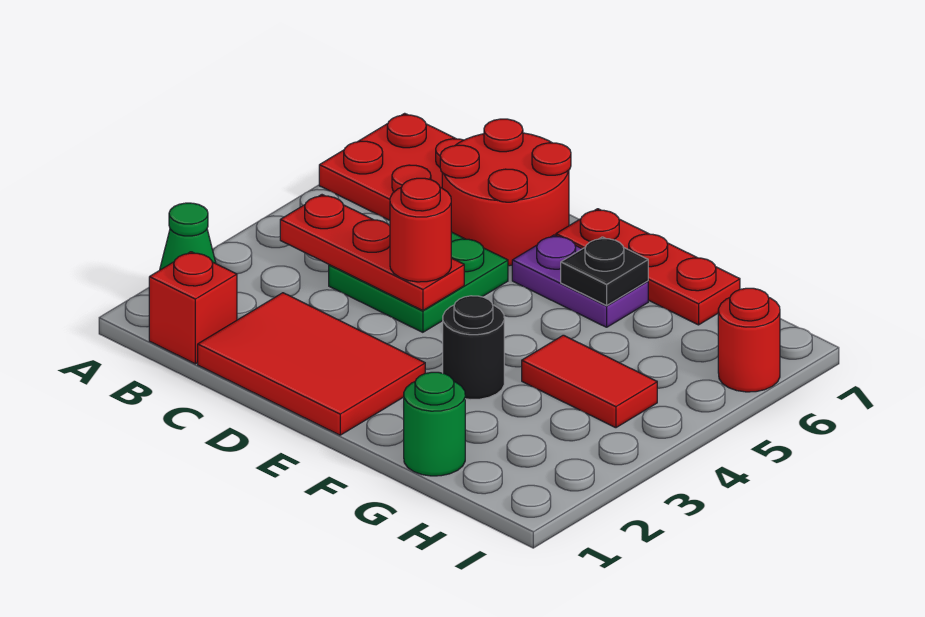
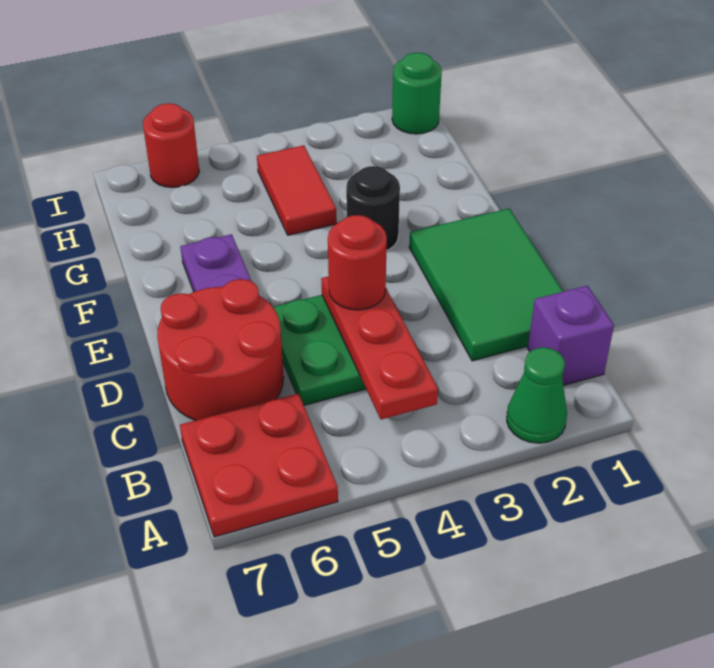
red brick B1 level 1 -> purple brick B1 level 1
red tile C1:E2 level 1 -> green tile C1:E2 level 1
red plate E7:G7 level 1 -> none
black plate F6 level 2 -> none
green round brick G1 level 1 -> green round brick I1 level 1

